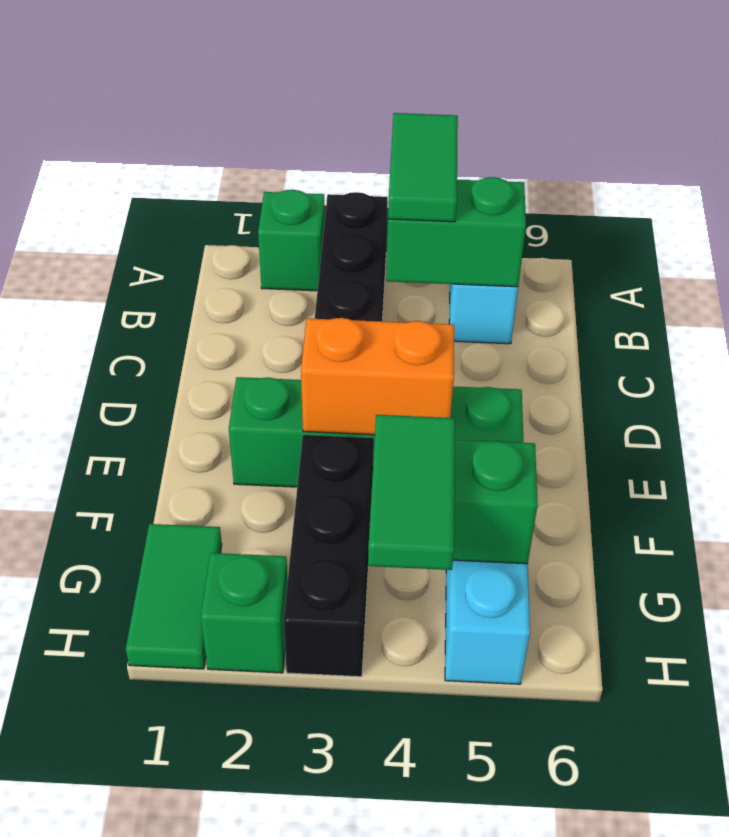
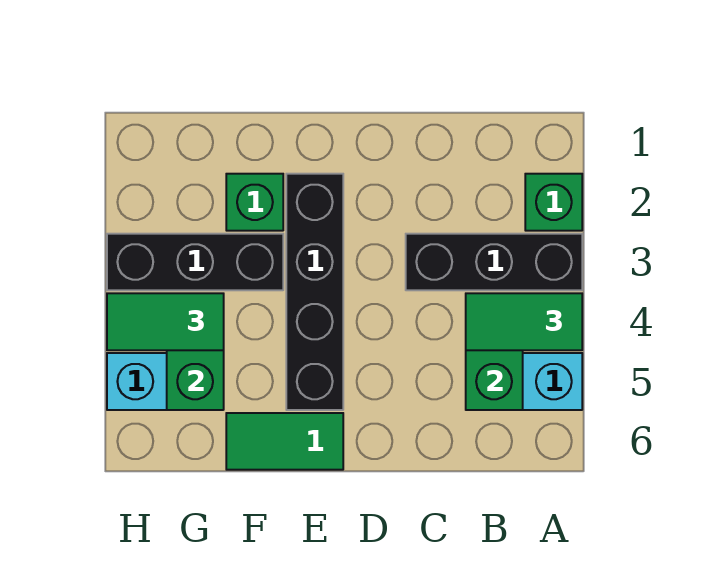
green brick E2:E5 level 1 -> black brick E2:E5 level 1
orange brick E3:E4 level 2 -> none
green tile G1:H1 level 1 -> green tile E6:F6 level 1
green brick H2 level 1 -> green brick F2 level 1

